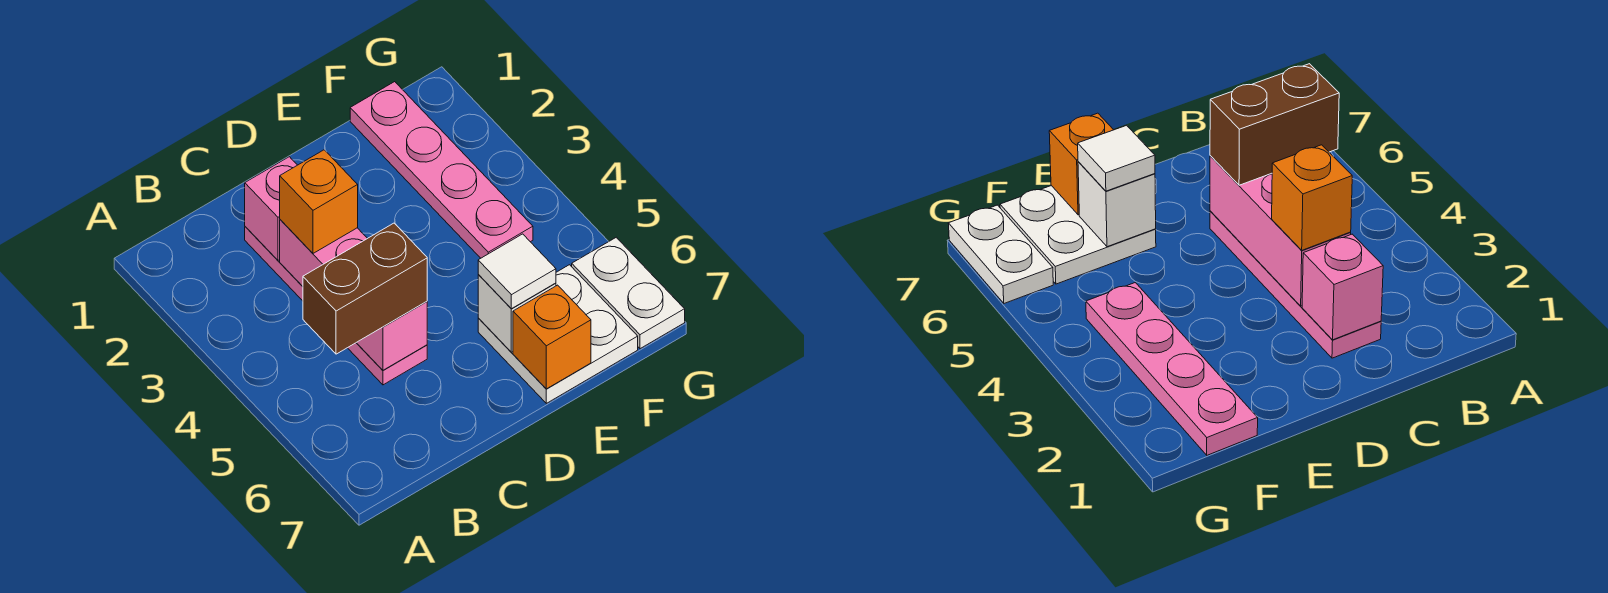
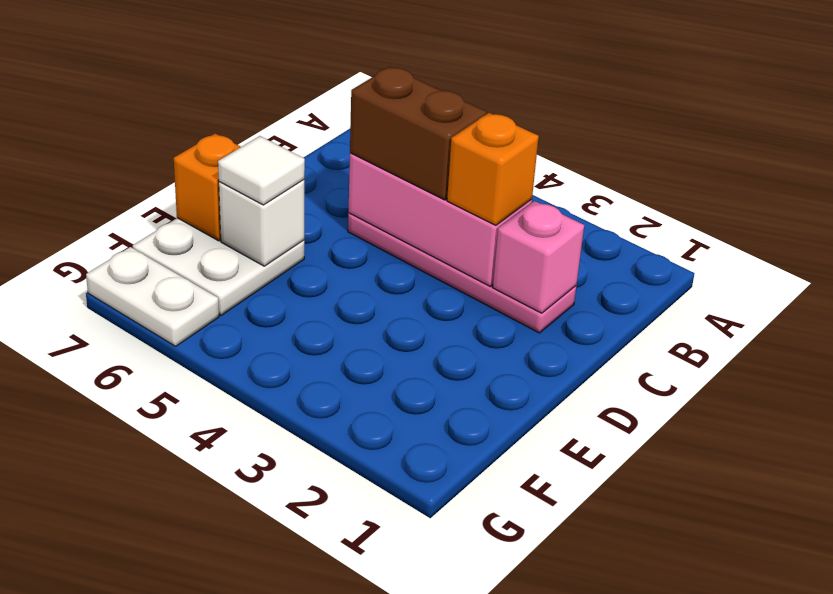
brown brick B5:C5 level 3 -> brown brick C4:C5 level 3
pink plate F1:F4 level 1 -> none

